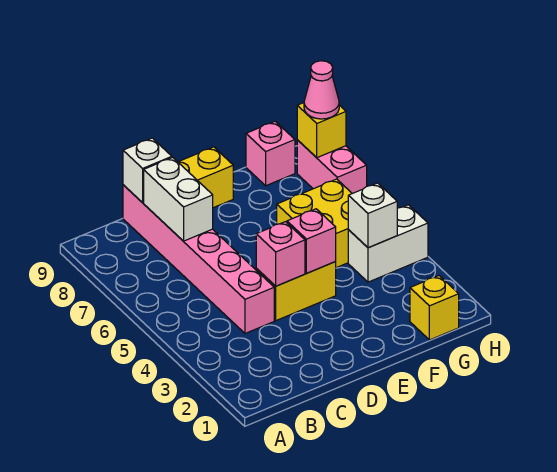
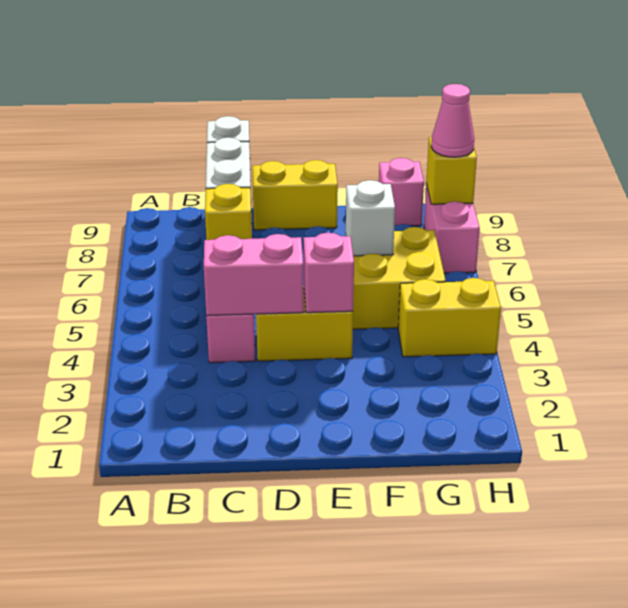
pink brick D4 level 2 -> pink brick C4:D4 level 2
yellow brick G1 level 1 -> yellow brick C6 level 2
white brick G4:H4 level 1 -> yellow brick G4:H4 level 1
white brick G4 level 2 -> white brick F6 level 2

